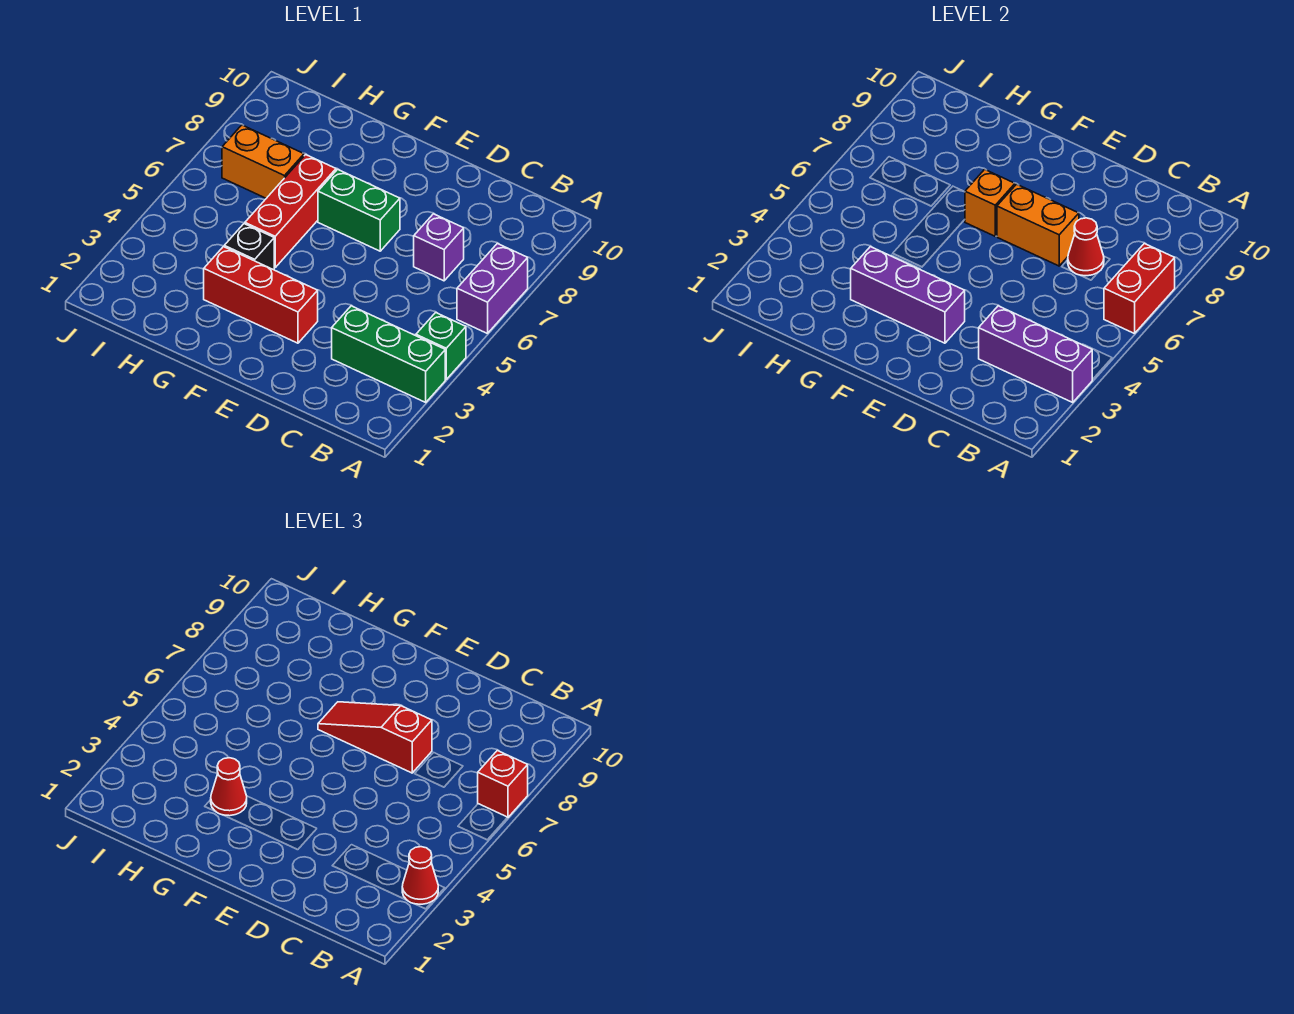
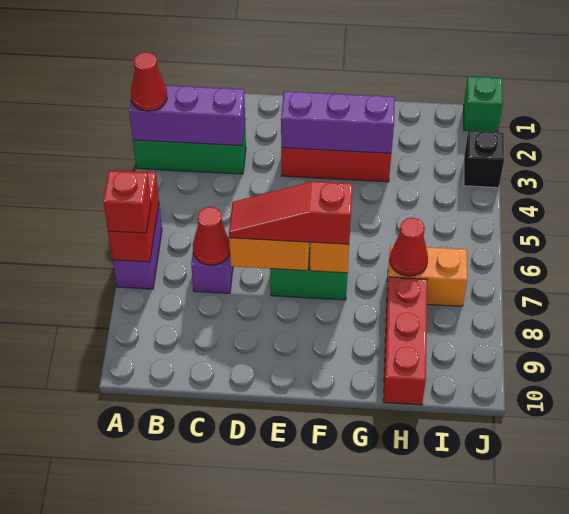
green brick A4 level 1 -> green brick J1 level 1
red slope D7:F7 level 3 top D -> red slope D7:F7 level 3 top F
red cone G3 level 3 -> red cone H7 level 2
black brick G4 level 1 -> black brick J3 level 1
red brick G5:G7 level 1 -> red brick H8:H10 level 1

